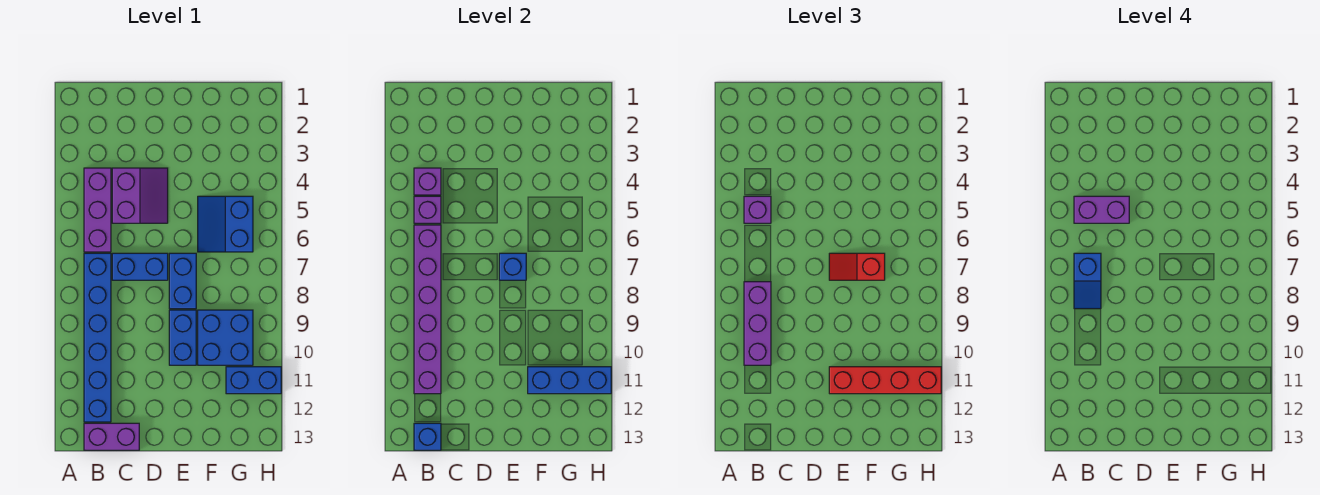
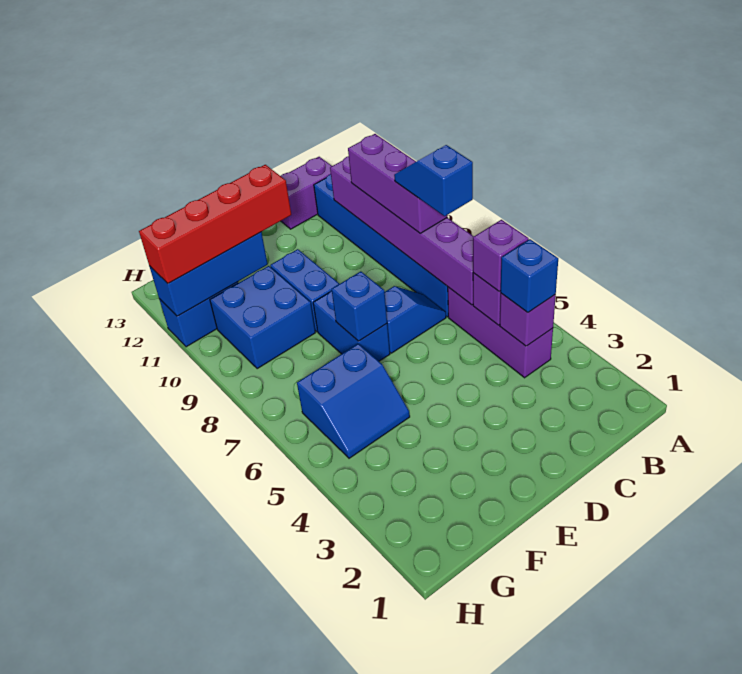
purple brick B5:C5 level 4 -> none
blue brick B13 level 2 -> blue brick B4 level 3
purple slope C4:D5 level 1 top C -> none
blue brick C7:D7 level 1 -> blue slope C7:D7 level 1 top D
red slope E7:F7 level 3 top F -> none
blue slope F5:G6 level 1 top G -> blue slope F5:G6 level 1 top 6

